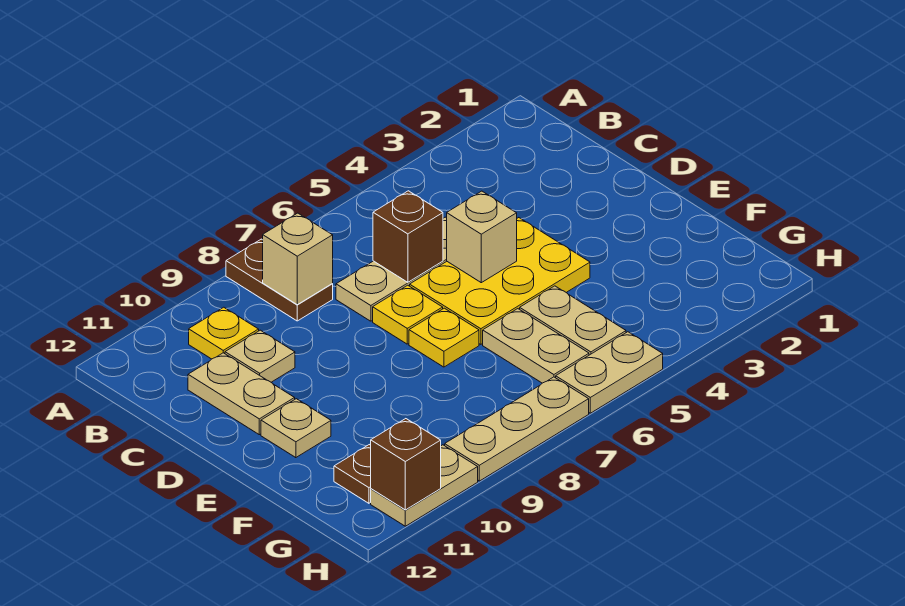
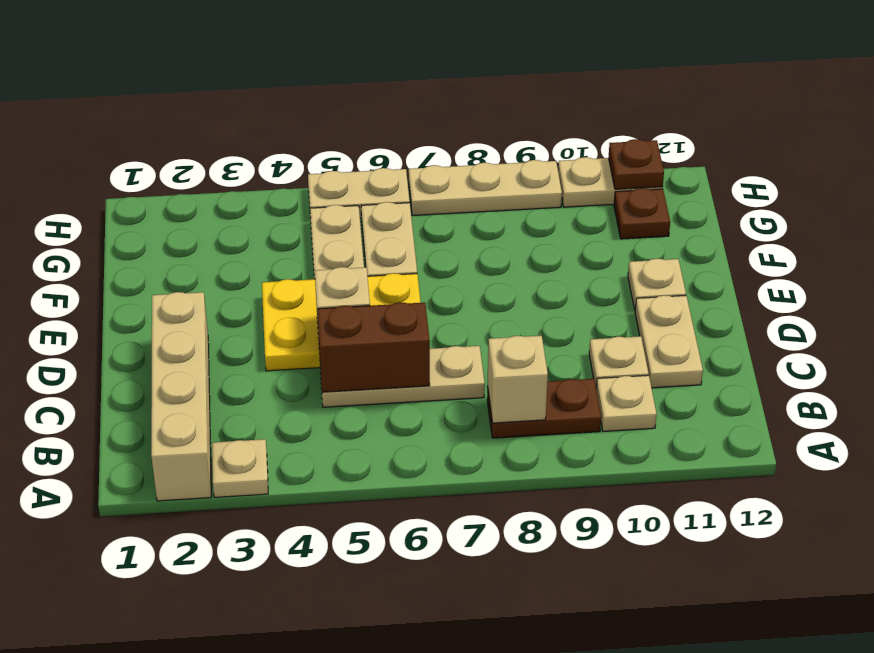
none -> tan brick A2:D2 level 1
none -> tan plate A3 level 1
brown plate A8:B8 level 1 -> brown plate B8:B9 level 1
yellow plate B10 level 1 -> tan plate B10 level 1
brown brick C6 level 2 -> brown brick C5:C6 level 2
yellow plate D7 level 1 -> none
yellow plate E7 level 1 -> none
brown brick H11 level 2 -> brown plate H11 level 2

